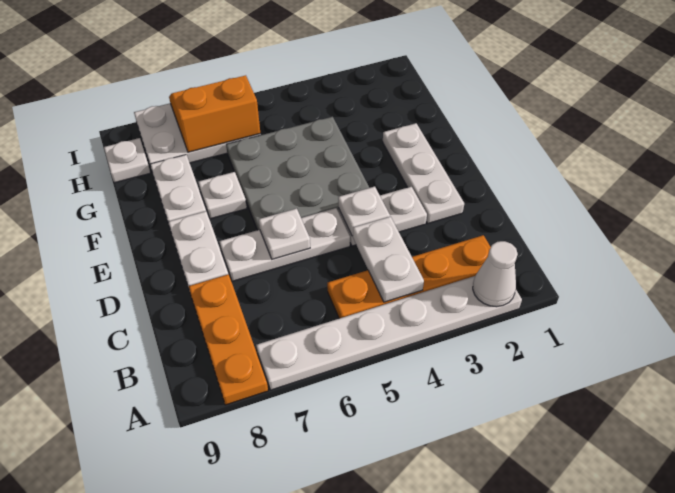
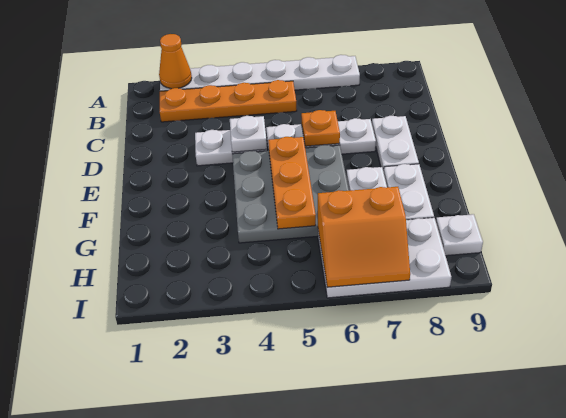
white cone A2 level 2 -> orange cone A2 level 2
orange plate A8:C8 level 1 -> orange plate E5:G5 level 2
white plate B4:C4 level 2 -> none
white plate D2:F2 level 1 -> none
white plate D6 level 2 -> orange plate D6 level 2

